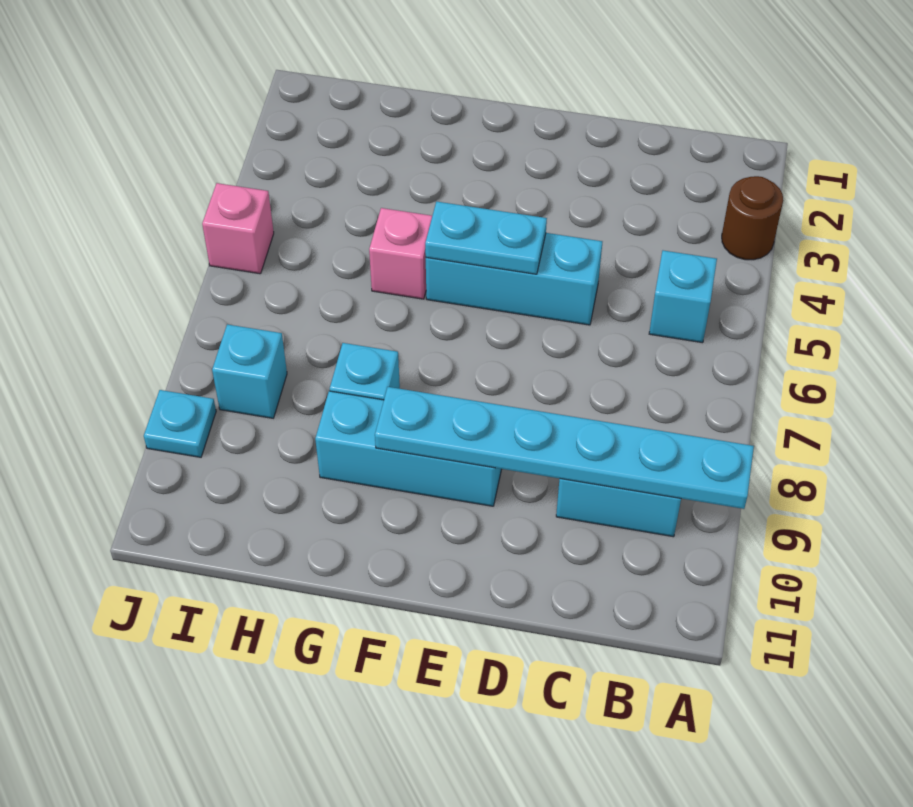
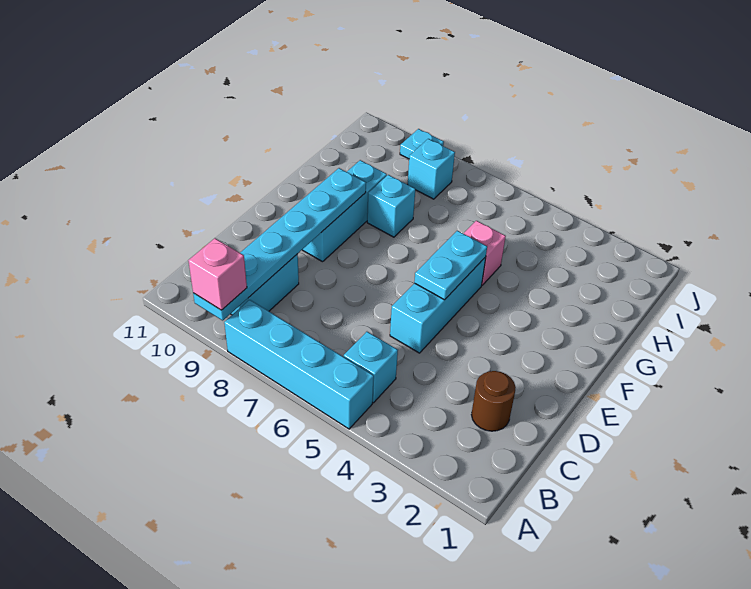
brown round brick A3 level 1 -> brown round brick C2 level 1
none -> cyan brick A5:A8 level 1
pink brick J5 level 1 -> pink brick A9 level 3

